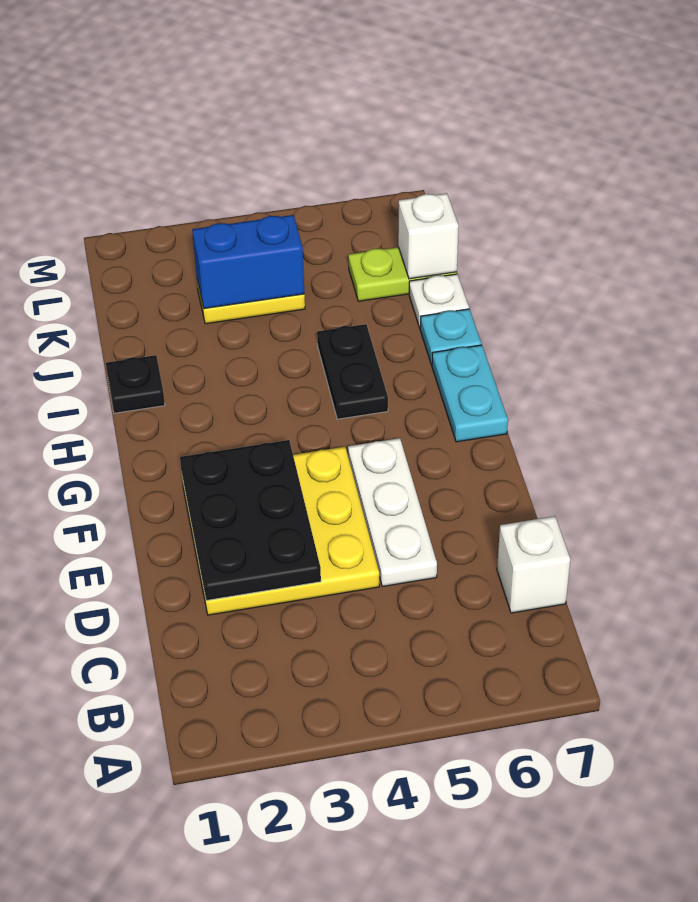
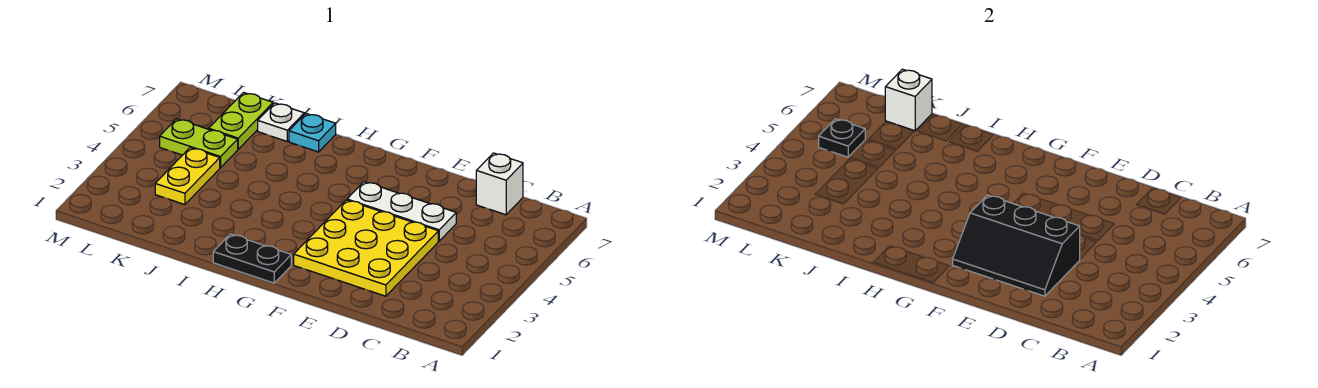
black plate D2:F3 level 2 -> black slope D2:F3 level 2 top 3
cyan plate G7:H7 level 1 -> none
black plate H5:I5 level 1 -> black plate G1:H1 level 1
black plate I1 level 1 -> black plate L5 level 2
blue brick K3:K4 level 2 -> none
none -> lime plate K5:L5 level 1

